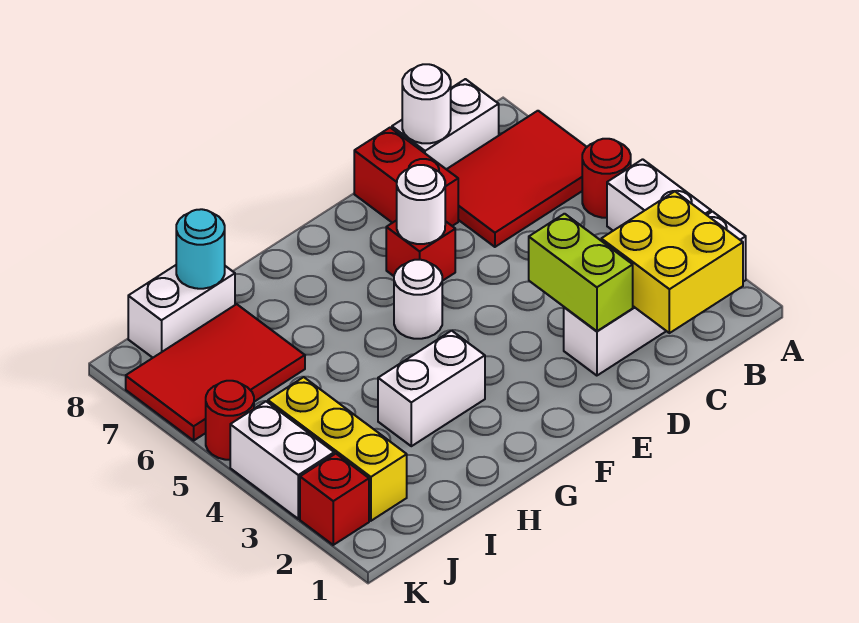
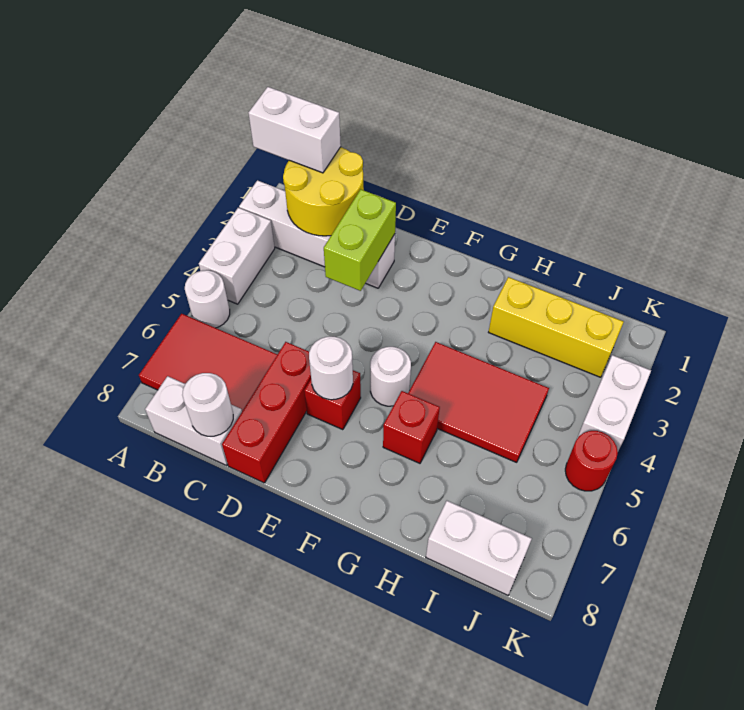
red round brick A5 level 1 -> white round brick A5 level 1
yellow brick B1:C2 level 2 -> yellow round brick B1:C2 level 2
red brick D7:D8 level 1 -> red brick D6:D8 level 1
white brick G3:H3 level 1 -> white brick A1:B1 level 3
red tile I6:K7 level 1 -> red tile G4:I5 level 1
cyan round brick I8 level 2 -> none
yellow brick J2:J4 level 1 -> yellow brick H2:J2 level 1
red brick K2 level 1 -> red brick G6 level 1

